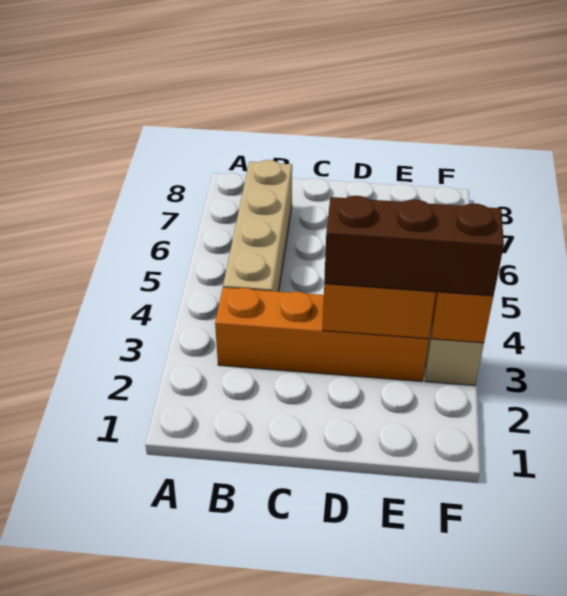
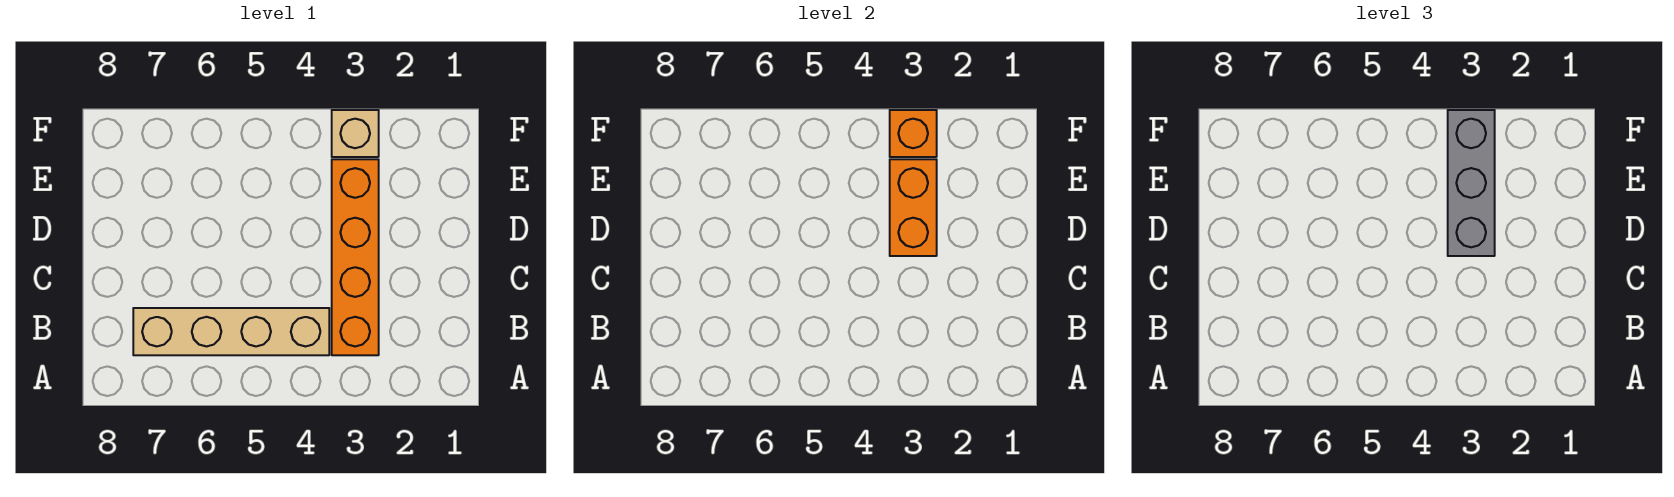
brown brick D3:F3 level 3 -> grey brick D3:F3 level 3

